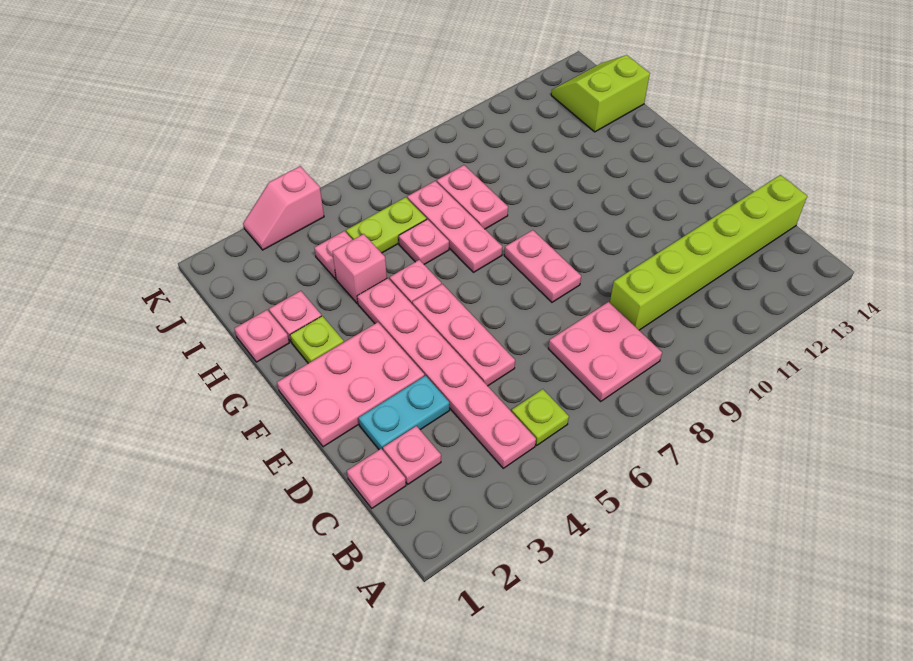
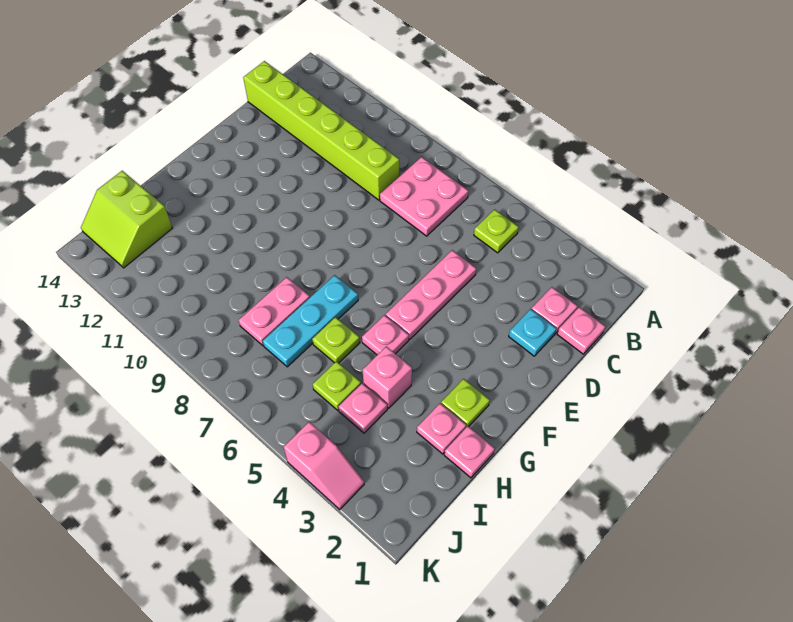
pink plate B4:G4 level 1 -> none
cyan plate D2:D3 level 1 -> cyan plate D2 level 1
pink plate E1:F3 level 1 -> none
pink plate E8:F8 level 1 -> none
pink plate G7:I7 level 1 -> cyan plate G7:I7 level 1
pink plate H6 level 1 -> lime plate H6 level 1
lime plate I5:I6 level 1 -> lime plate I5 level 1

